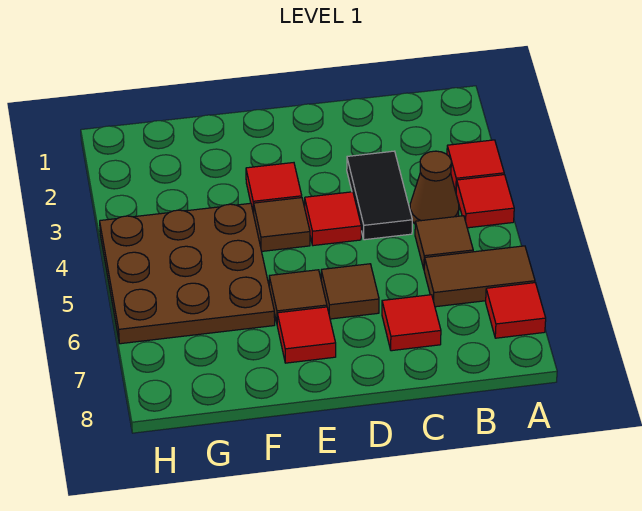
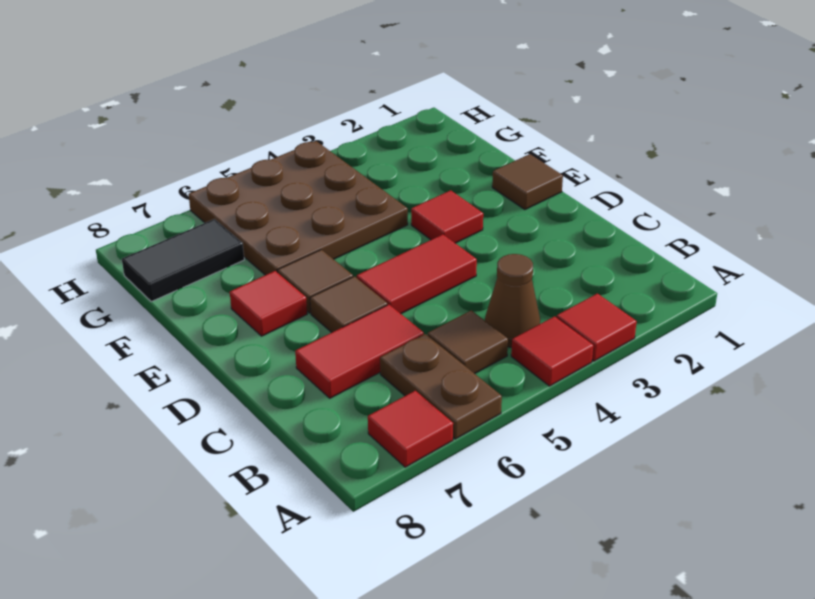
brown tile A6:B6 level 1 -> brown plate A6:B6 level 1
black tile C3:C4 level 1 -> black tile G7:G8 level 1
red tile C7 level 1 -> red tile C6:C7 level 1
red tile D4 level 1 -> red tile D4:D5 level 1
brown tile E4 level 1 -> brown tile E1 level 1

